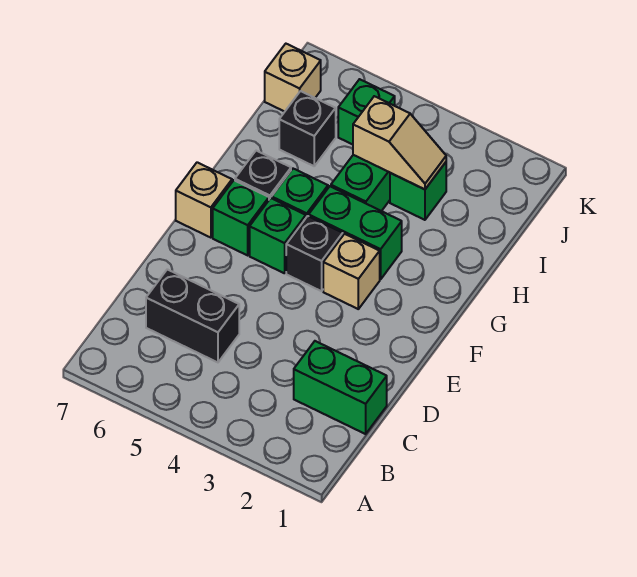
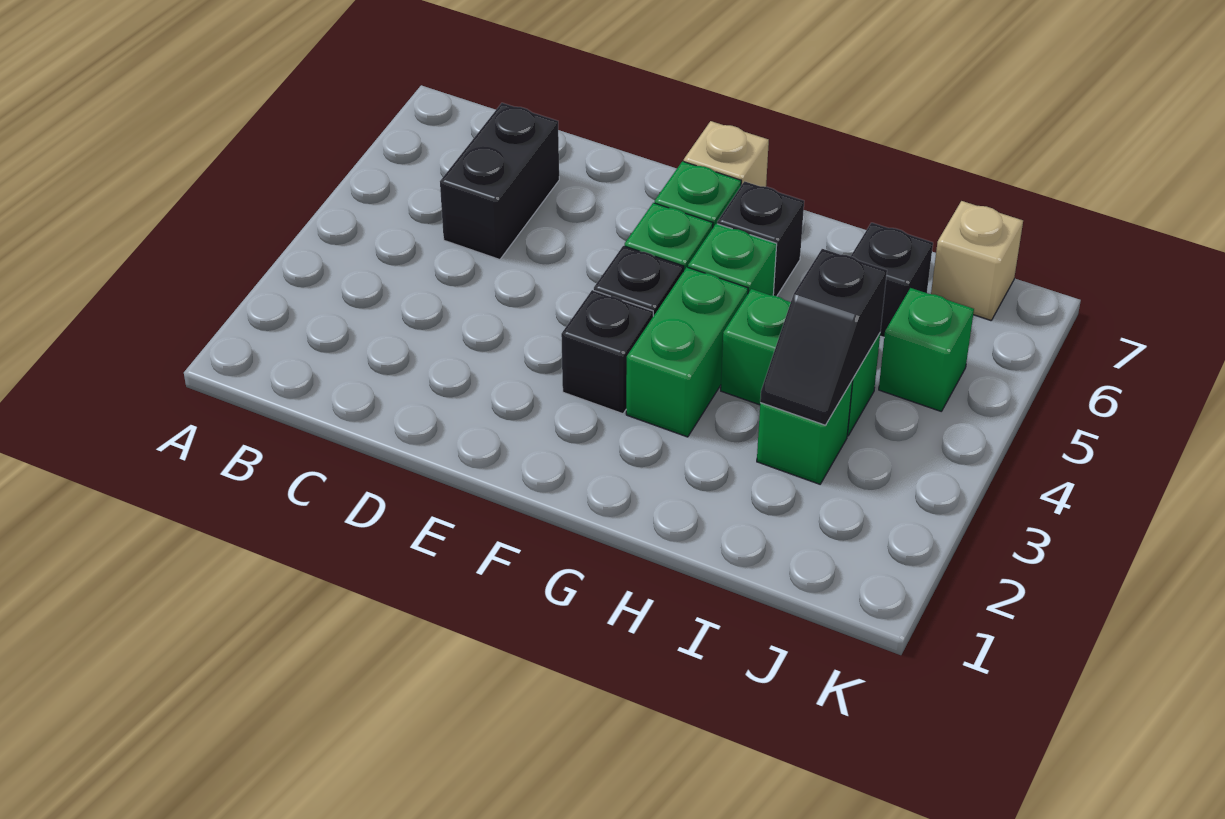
green brick C1:C2 level 1 -> none
tan brick F3 level 1 -> black brick F3 level 1
tan slope I3:I4 level 2 top 4 -> black slope I3:I4 level 2 top 4

